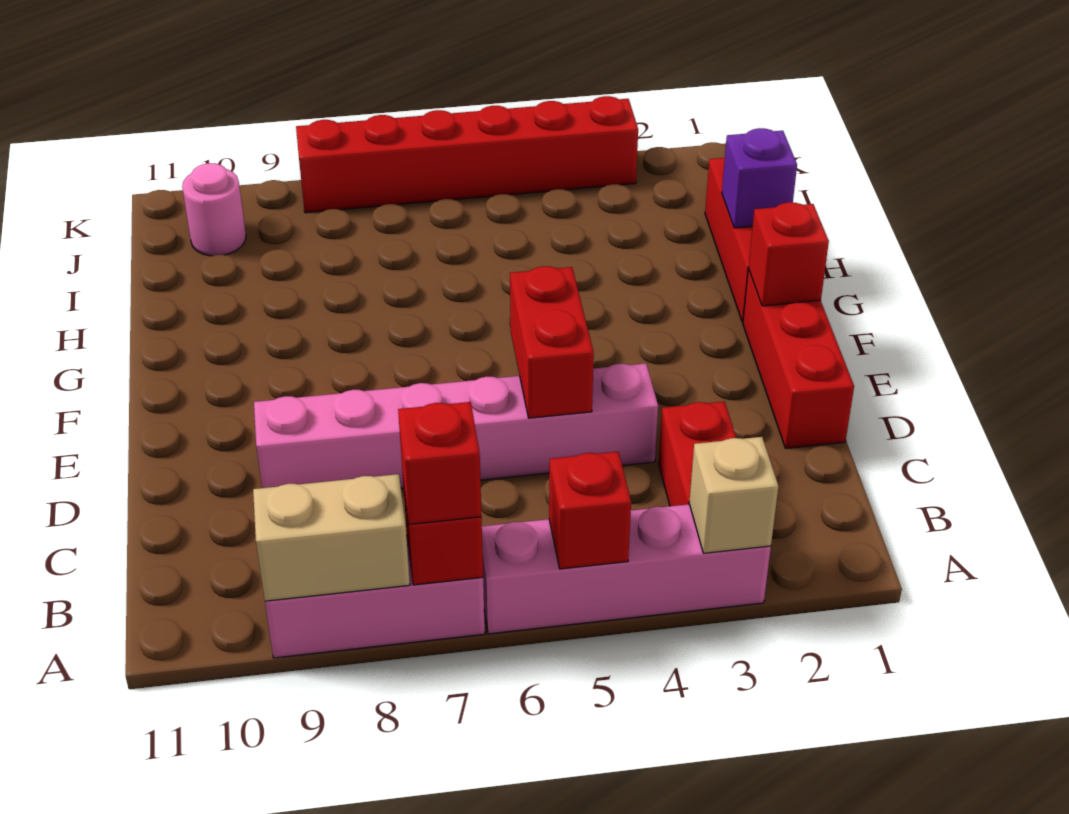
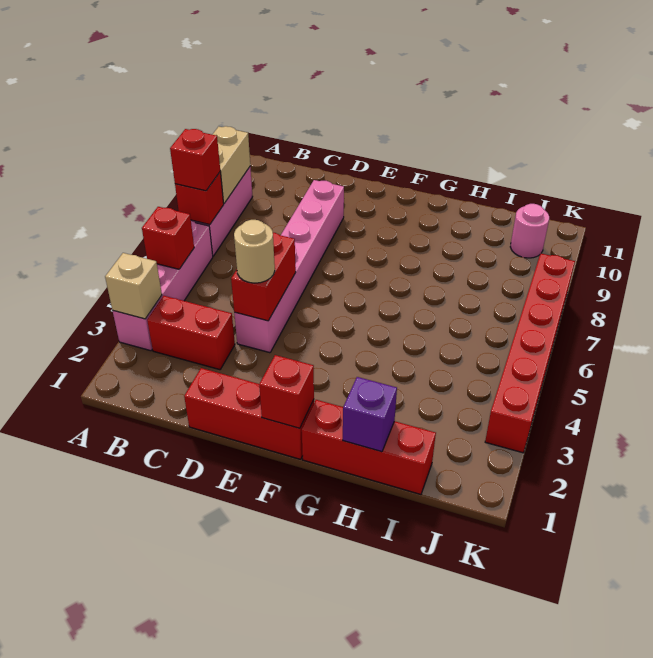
none -> tan round brick D4 level 3
red brick D5:E5 level 2 -> red brick D4:D5 level 2

